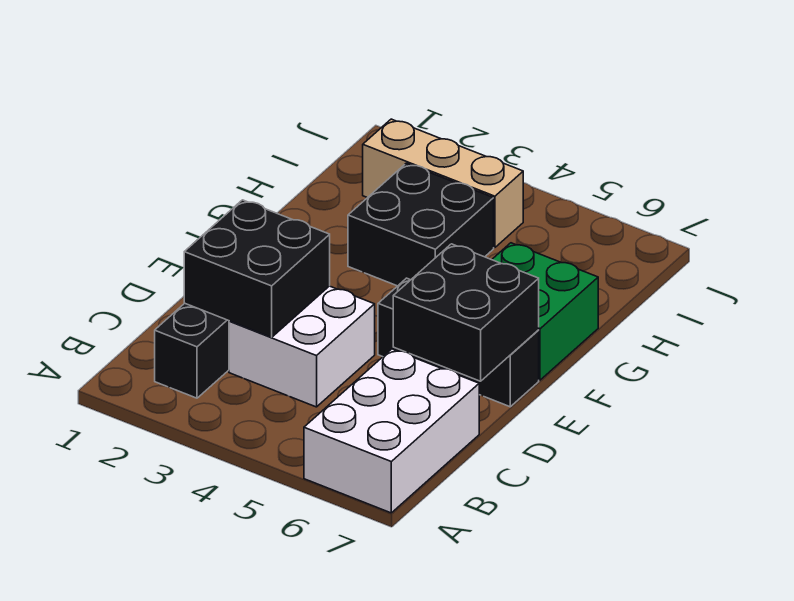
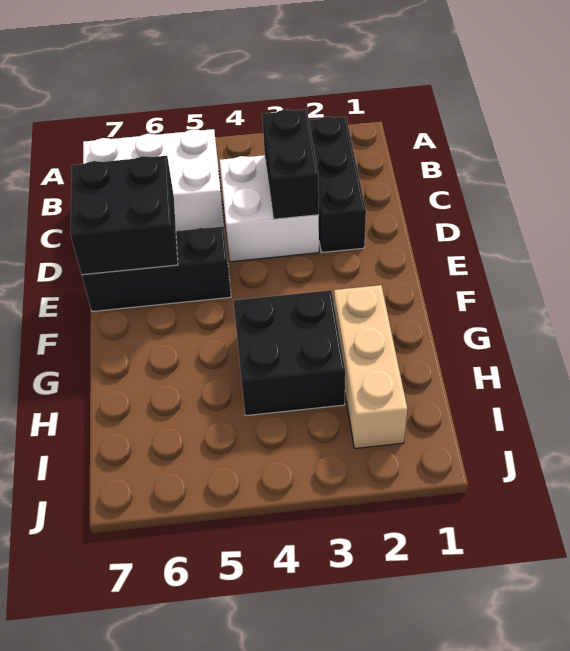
white brick A6:C7 level 1 -> white brick B5:C7 level 1
black brick C2:D3 level 2 -> black brick C3:D3 level 2
green brick F6:G7 level 1 -> none
tan brick I2:I4 level 1 -> tan brick G2:I2 level 1

